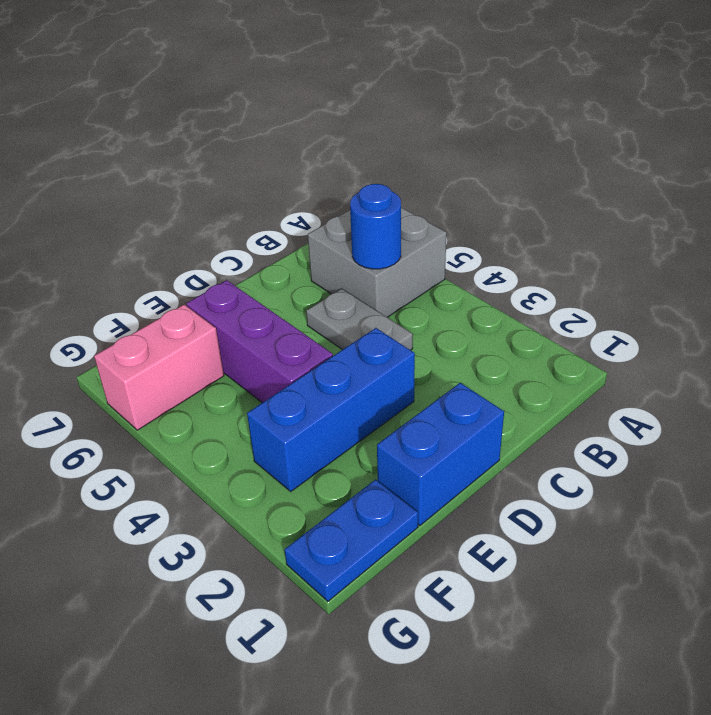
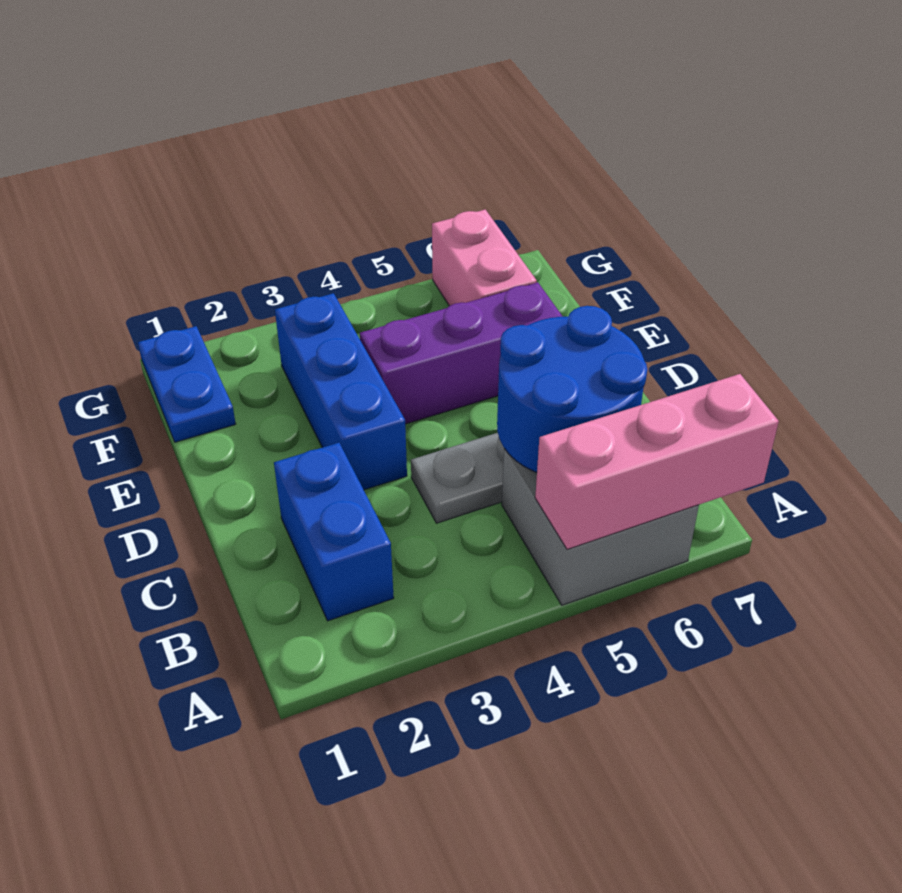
none -> pink brick A5:A7 level 2
blue round brick B5 level 2 -> blue round brick B5:C6 level 2
blue brick D1:E1 level 1 -> blue brick B2:C2 level 1

